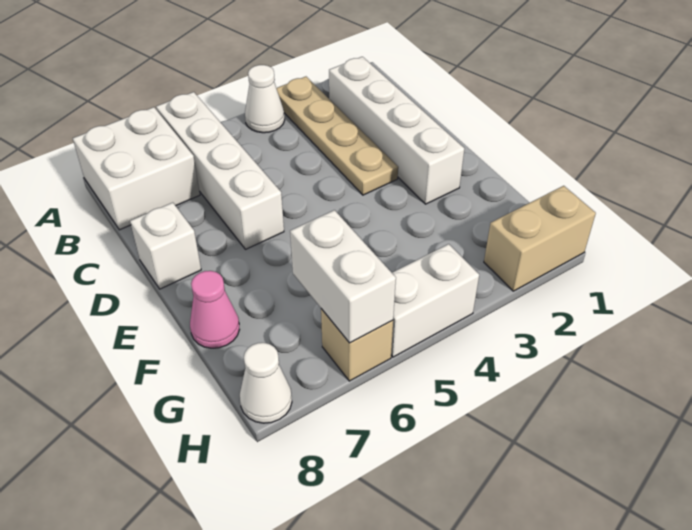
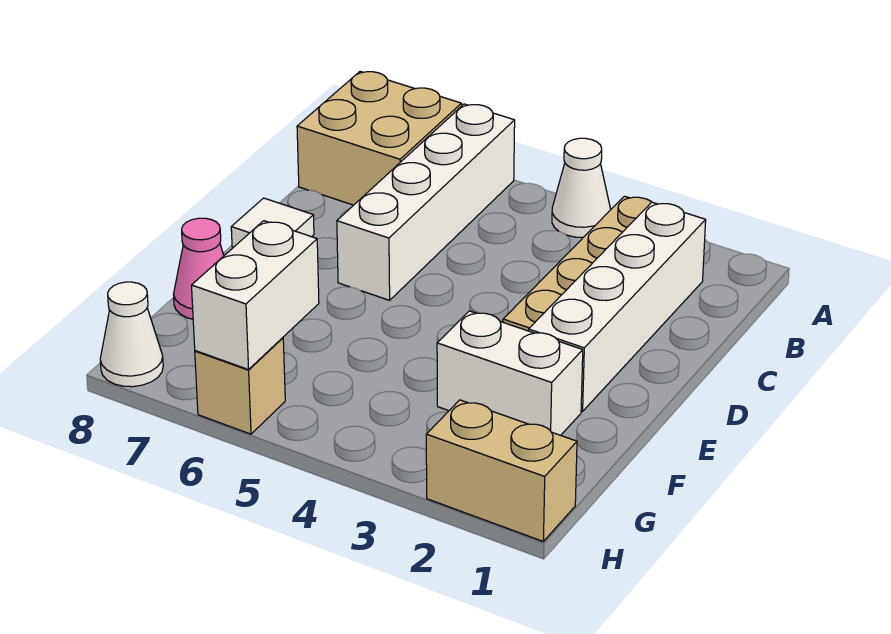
white brick A7:B8 level 1 -> tan brick A7:B8 level 1
white brick D8 level 1 -> white tile D8 level 1
white brick H4:H5 level 1 -> white brick F2:F3 level 1

